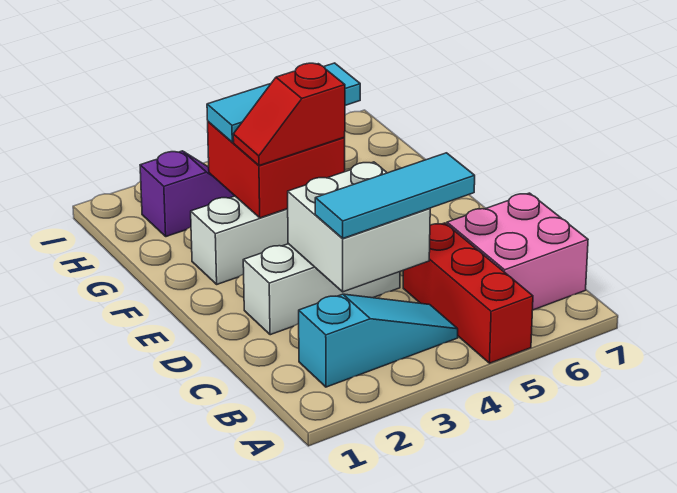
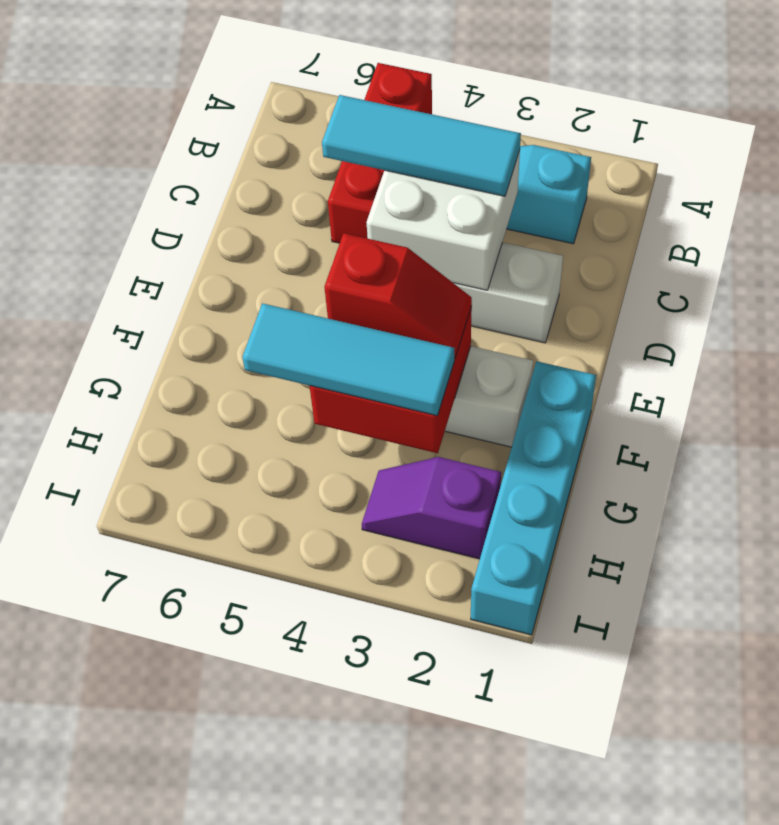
pink brick B6:C7 level 1 -> none
none -> cyan brick F1:I1 level 1

